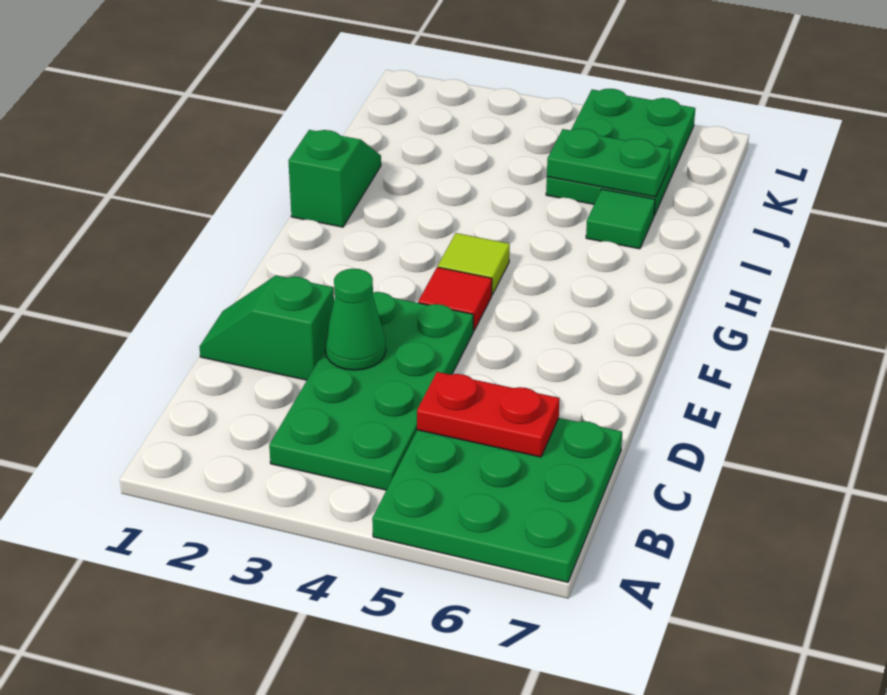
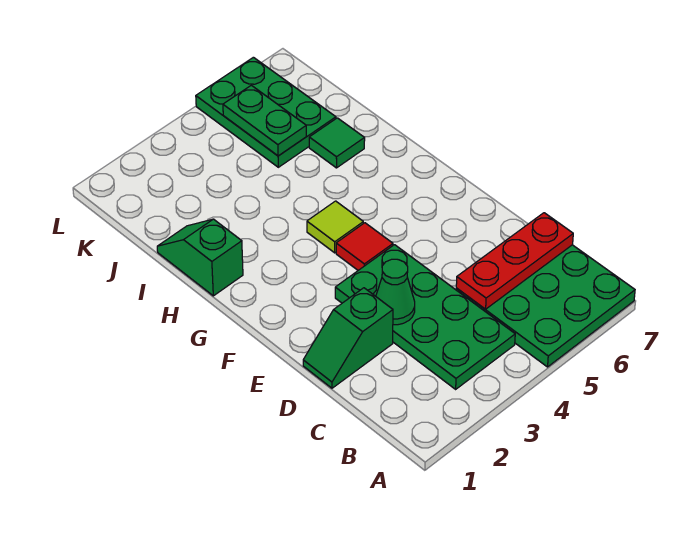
red plate C5:C6 level 2 -> red plate C5:C7 level 2
green plate J5:J6 level 2 -> green plate J5:K5 level 2

